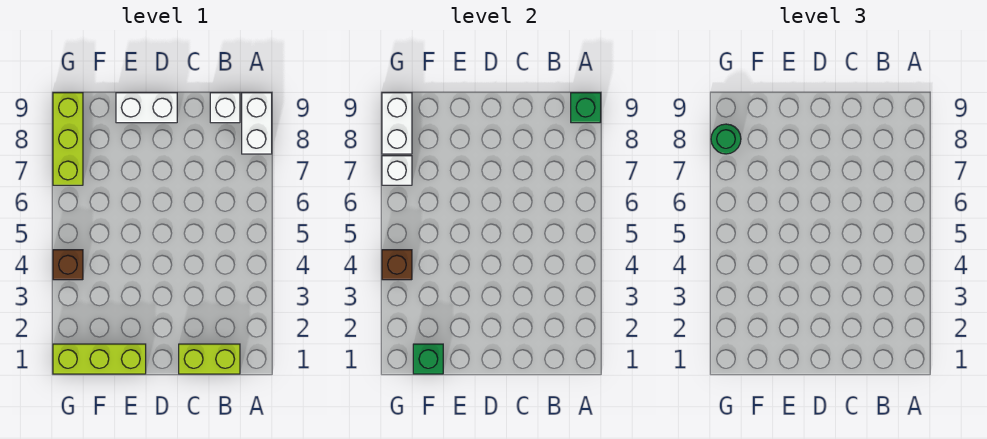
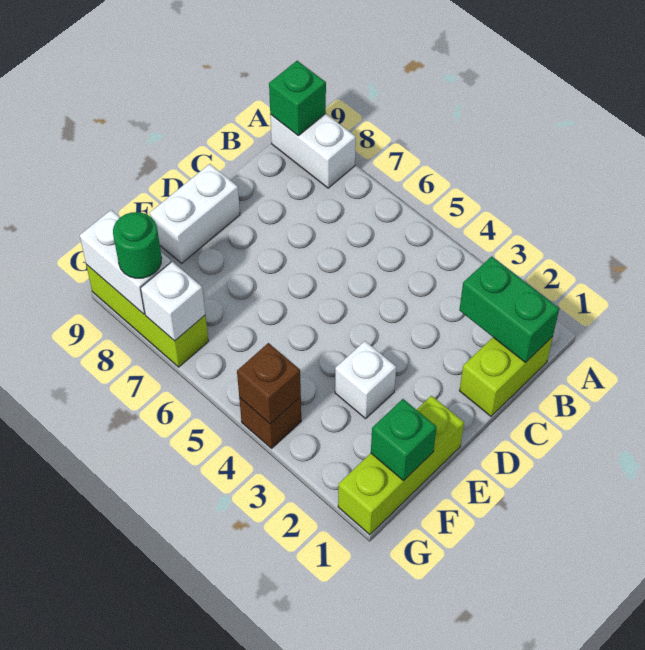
none -> green brick B1:B2 level 2
white brick B9 level 1 -> white brick E3 level 1

